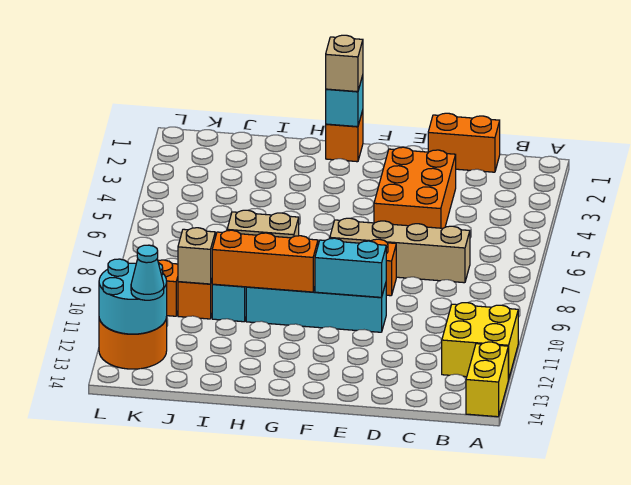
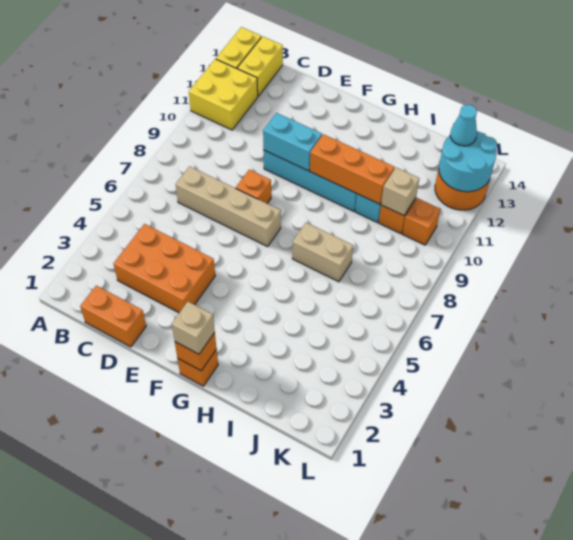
none -> yellow brick B13:B14 level 1
orange brick D3:E5 level 1 -> orange brick C3:E4 level 1
cyan brick G1 level 2 -> orange brick G1 level 2

